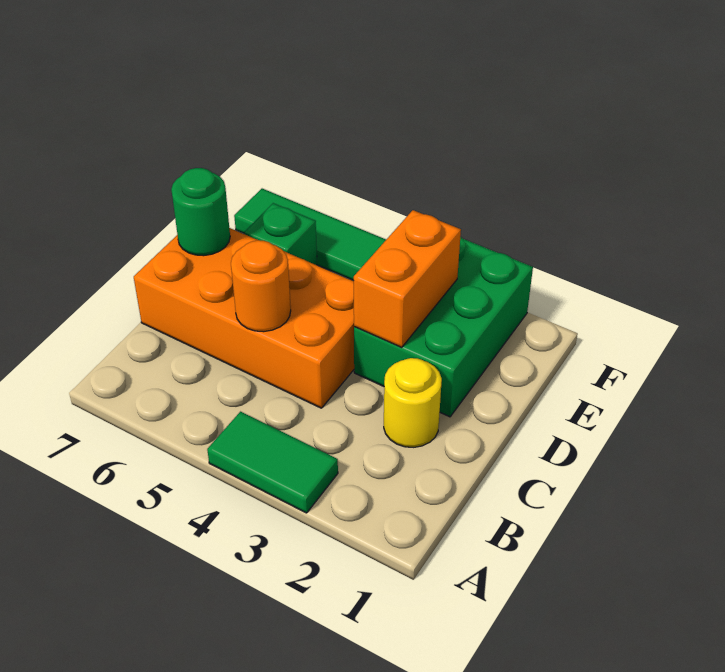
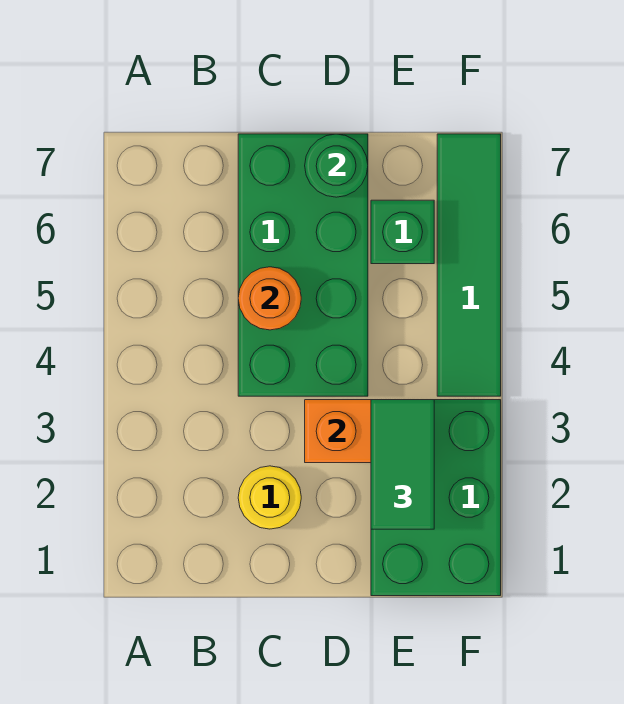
green tile A3:A4 level 1 -> green tile E2:E3 level 3
orange brick C4:D7 level 1 -> green brick C4:D7 level 1
green brick D2:F3 level 1 -> green brick E1:F3 level 1

